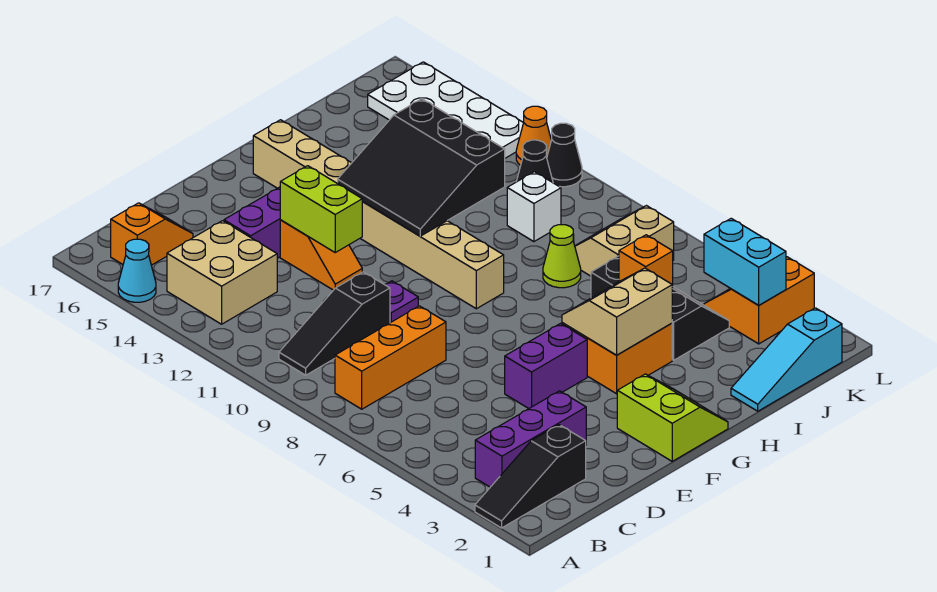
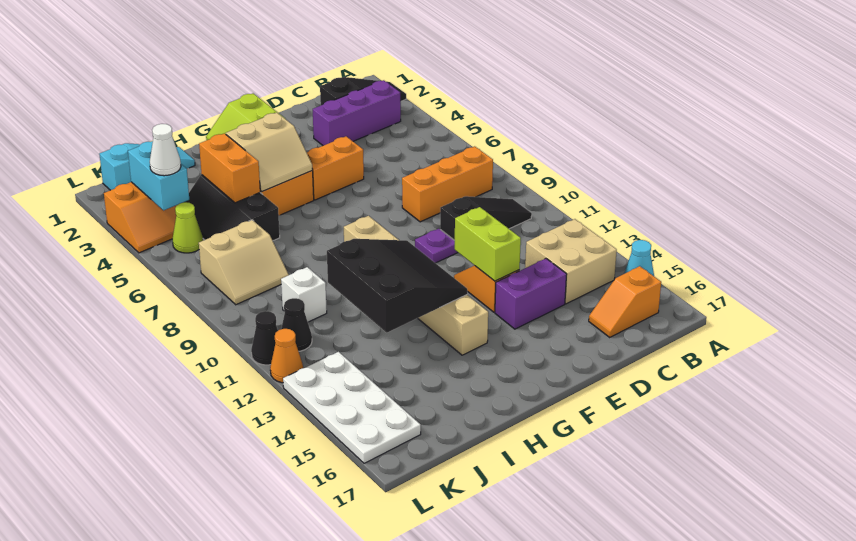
purple brick E5:F5 level 1 -> orange brick E5:F5 level 1
tan brick G9:G16 level 1 -> tan brick G9:G14 level 1
orange brick I5 level 2 -> orange brick I4:I5 level 2
lime cone I8 level 1 -> lime cone K5 level 1
none -> white cone K4 level 3

